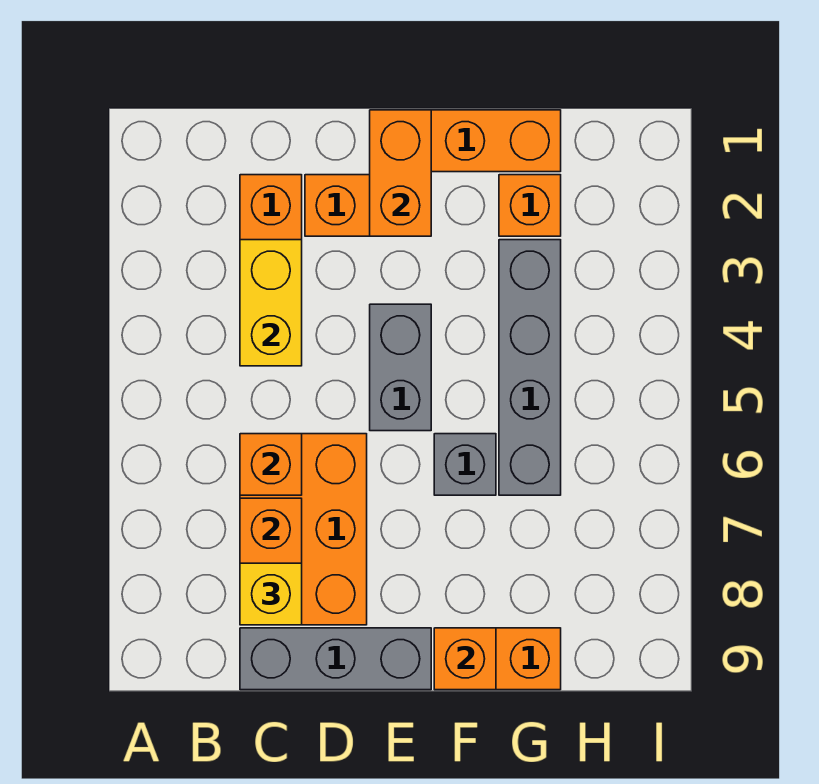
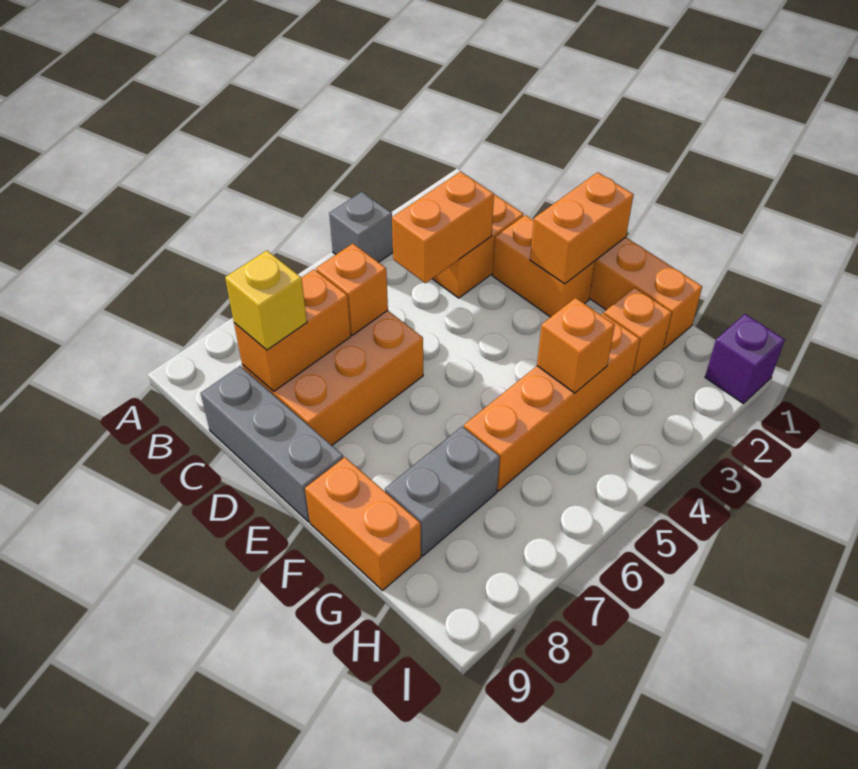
yellow brick C3:C4 level 2 -> orange brick C3:C4 level 2
grey brick E4:E5 level 1 -> grey brick G7:G8 level 1
grey brick F6 level 1 -> grey brick A4 level 1
orange brick F9 level 2 -> orange brick G4 level 2
grey brick G3:G6 level 1 -> orange brick G3:G6 level 1
none -> purple brick I1 level 1

